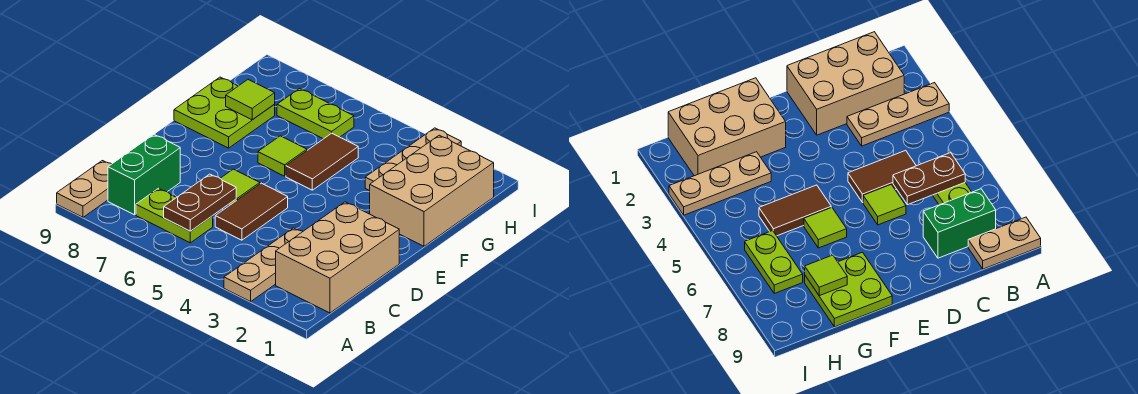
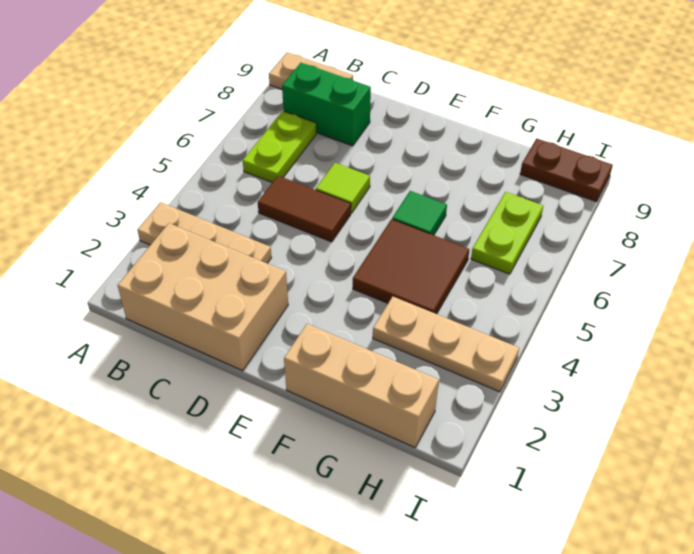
brown plate B6:C6 level 2 -> brown plate H9:I9 level 1
tan brick F1:H2 level 1 -> tan brick F1:H1 level 1
brown tile F5:G5 level 1 -> brown tile F4:G5 level 1
lime tile F6 level 1 -> green tile F6 level 1
lime plate F8:G9 level 1 -> none
lime tile G8 level 2 -> none

